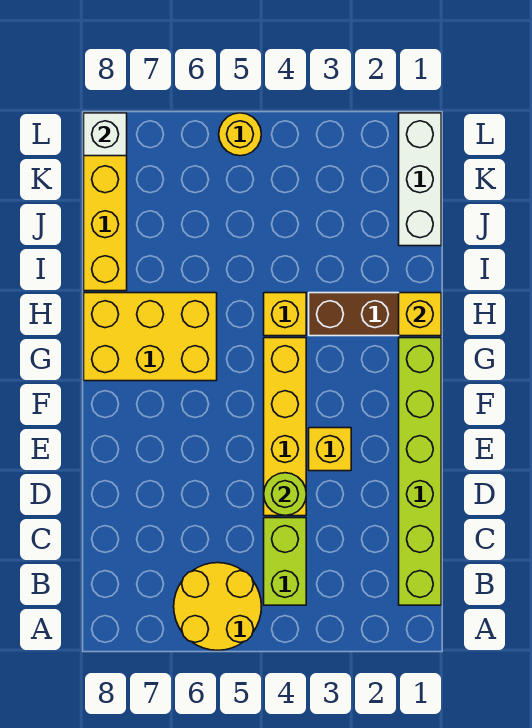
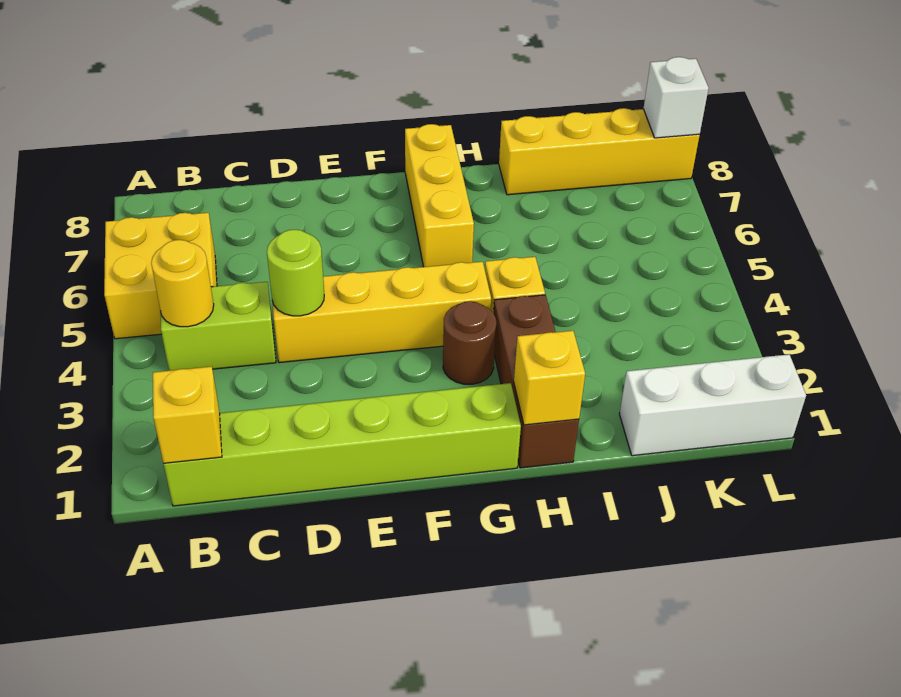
yellow round brick A5:B6 level 1 -> yellow brick A5:B6 level 1
yellow brick E3 level 1 -> yellow brick B1 level 2
none -> brown round brick G3 level 1
yellow brick G6:H8 level 1 -> yellow brick G6:G8 level 1
yellow round brick L5 level 1 -> yellow round brick B4 level 2

